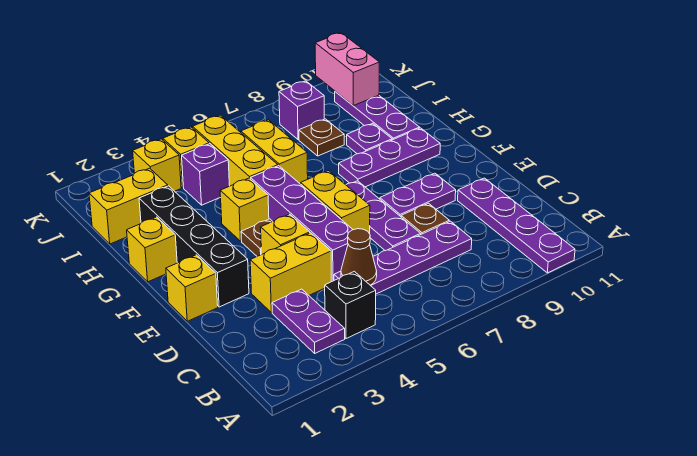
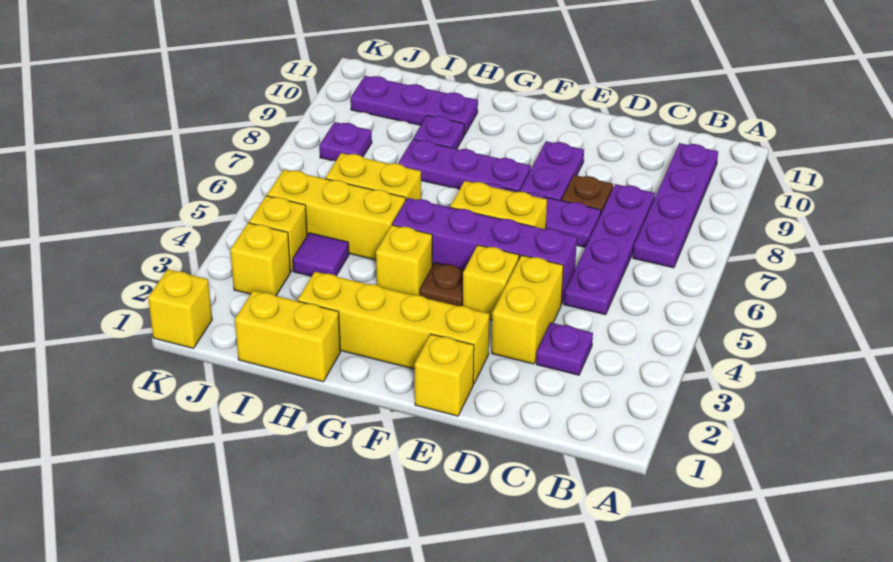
purple plate A10:D10 level 1 -> purple plate B7:B10 level 1
purple plate B3:C3 level 1 -> purple plate C3 level 1
black brick B4 level 1 -> none
brown cone C5 level 2 -> none
black brick E2:H2 level 1 -> yellow brick E2:H2 level 1
yellow brick G1 level 1 -> yellow brick K1 level 1
purple plate G8:G10 level 1 -> purple plate F8:H8 level 1
yellow brick I1:I2 level 1 -> yellow brick H1:I1 level 1
purple brick I4 level 1 -> purple tile I4 level 1
brown plate I8 level 1 -> none
purple brick J8 level 1 -> purple plate J8 level 1
pink brick J10:K10 level 2 -> none

